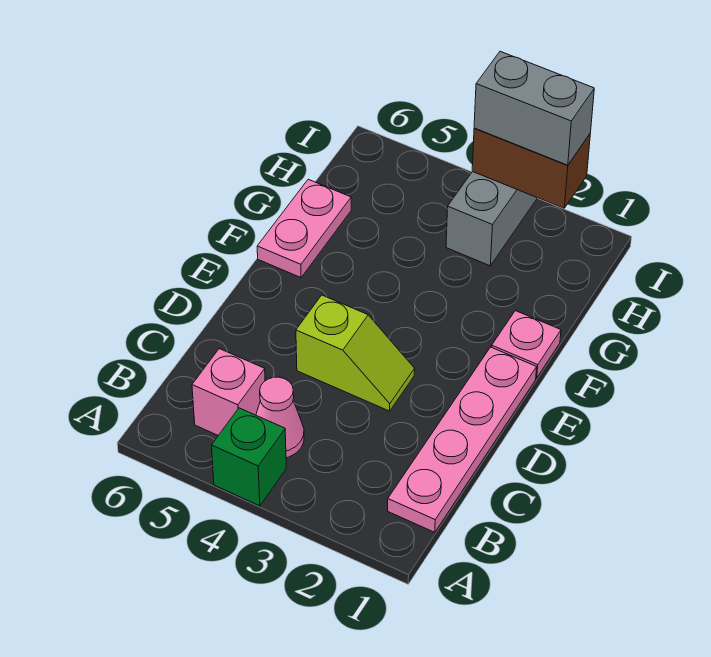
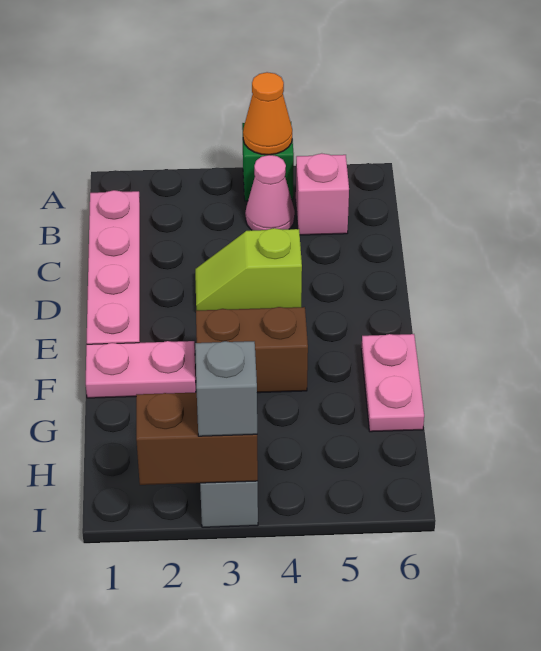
none -> orange cone A4 level 2
pink plate F1 level 1 -> pink plate F1:F2 level 1
none -> brown brick F3:F4 level 1
grey brick I2:I3 level 3 -> grey brick I3 level 3

